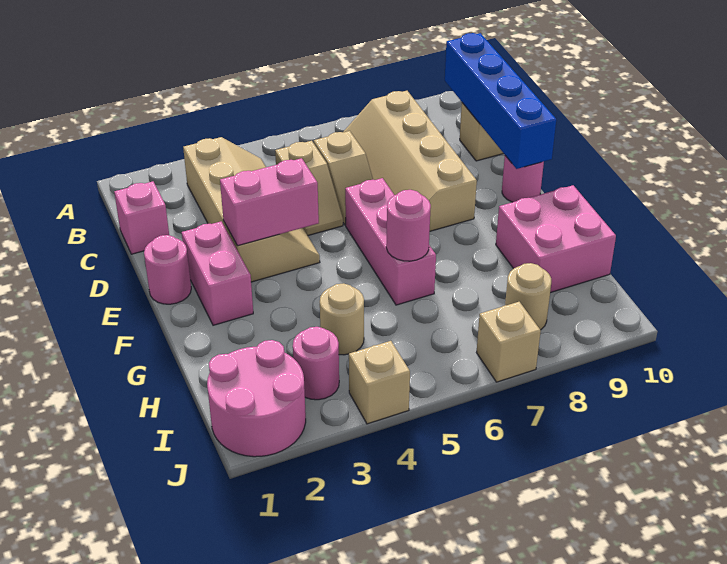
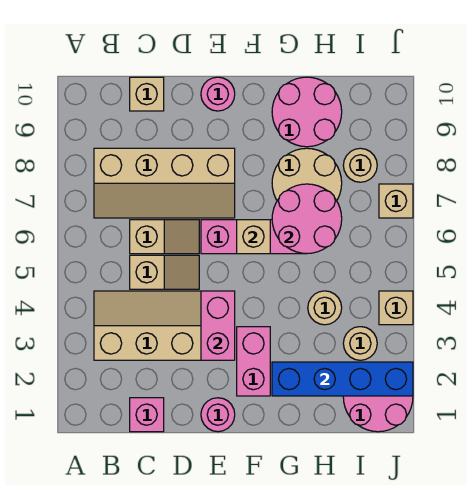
blue brick B10:E10 level 2 -> blue brick G2:J2 level 2
pink brick E2:F2 level 1 -> pink brick F2:F3 level 1
none -> tan brick F6 level 2
pink round brick G6 level 2 -> pink round brick G6:H7 level 2
none -> tan round brick G7:H8 level 1
pink brick G9:H10 level 1 -> pink round brick G9:H10 level 1
pink round brick I3 level 1 -> tan round brick I3 level 1

